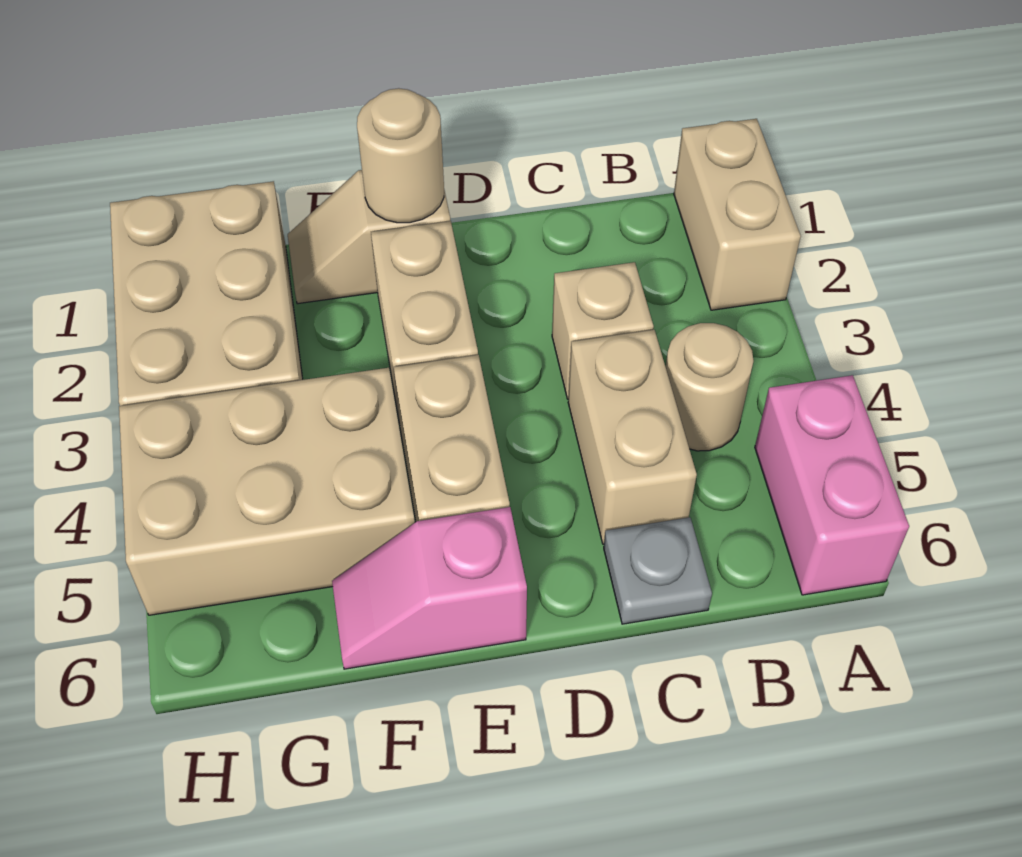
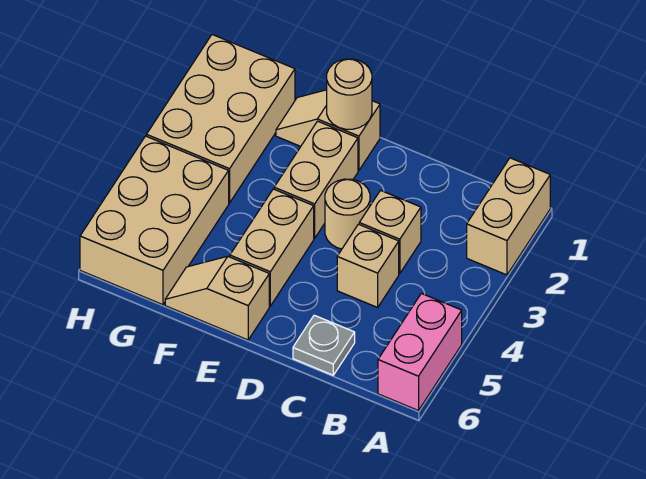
tan round brick B4 level 1 -> tan round brick D3 level 1
tan brick C4:C5 level 1 -> tan brick C4 level 1
pink slope E6:F6 level 1 top E -> tan slope E6:F6 level 1 top E
tan brick F4:H5 level 1 -> tan brick G4:H6 level 1

